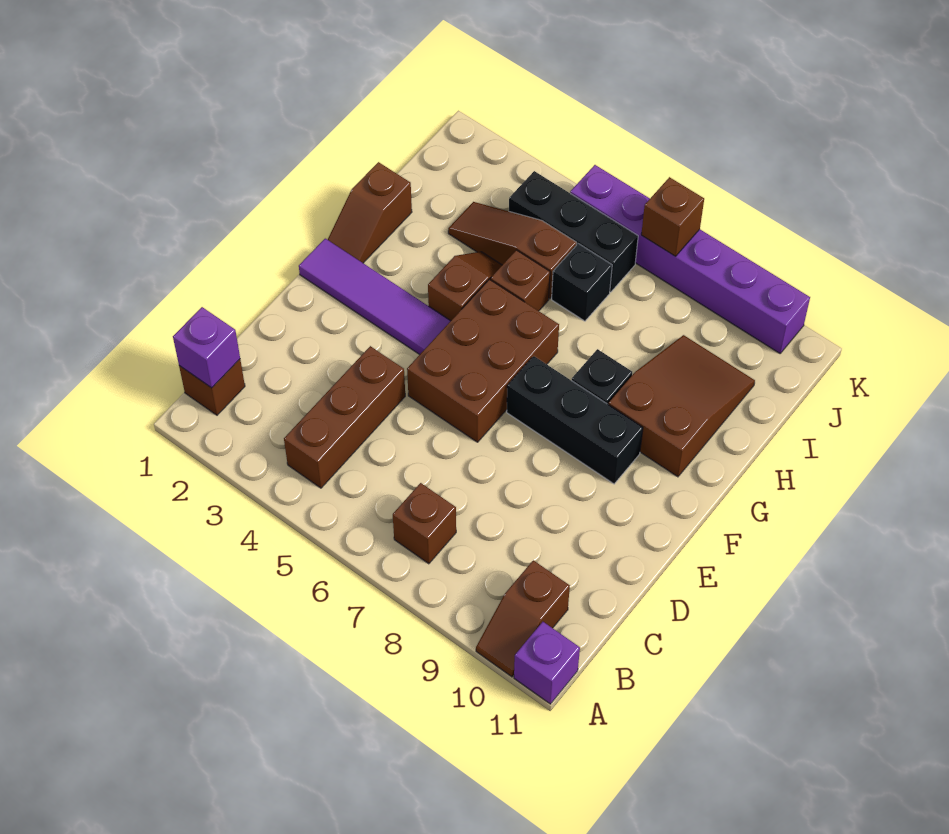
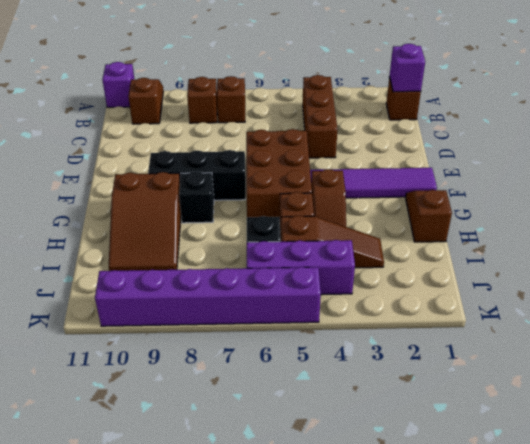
black brick J4:J6 level 1 -> purple brick J4:J6 level 1
brown brick K7 level 2 -> brown brick B8 level 1

